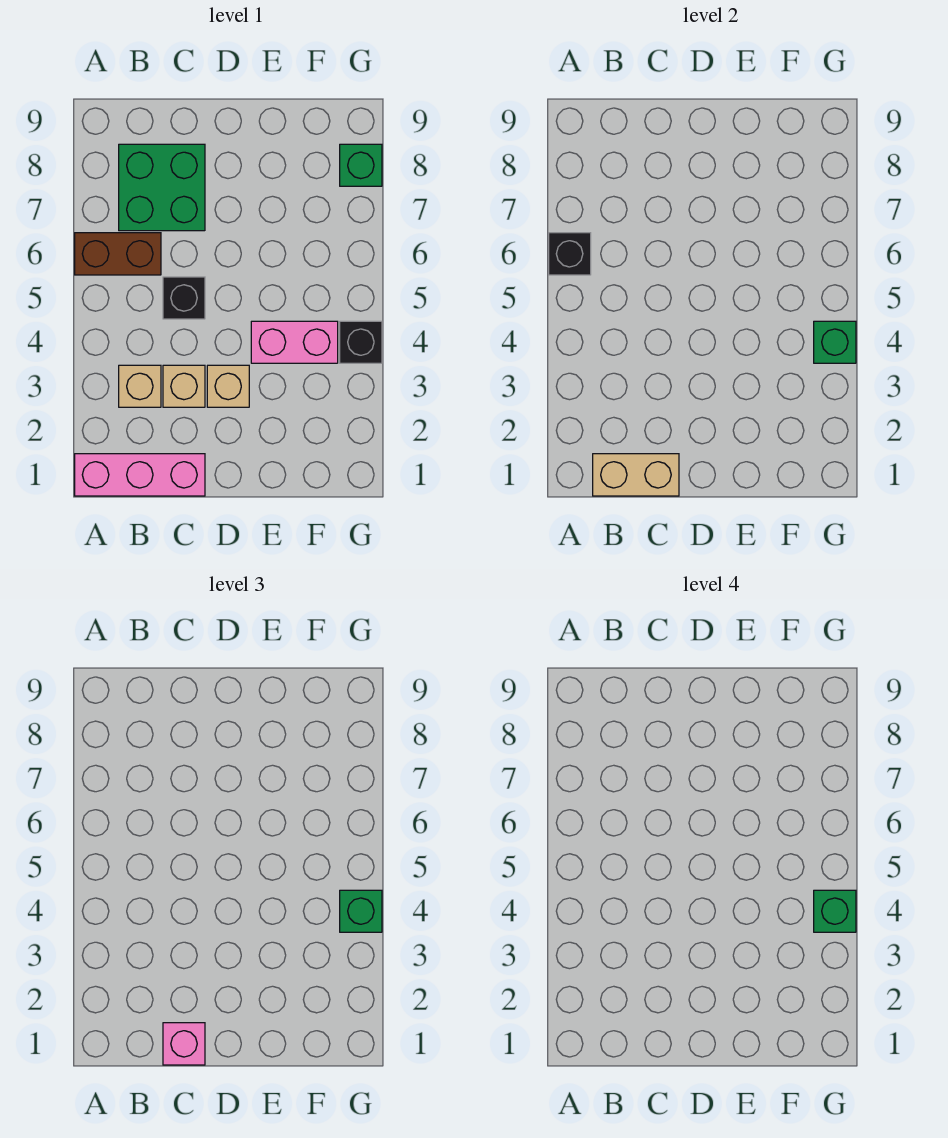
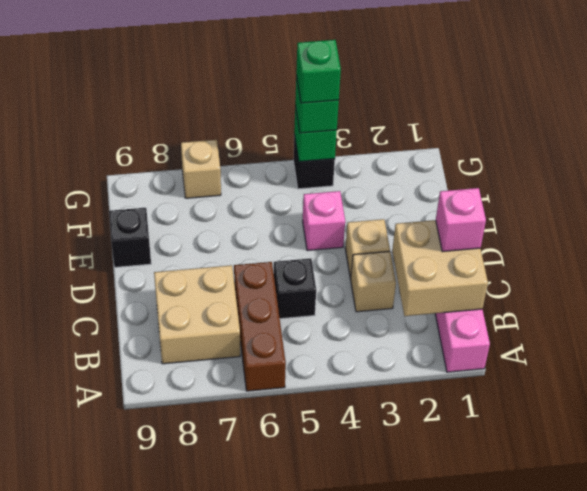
brown brick A6:B6 level 1 -> brown brick A6:C6 level 1
black brick A6 level 2 -> black brick E9 level 1
tan brick B1:C1 level 2 -> tan brick B1:C2 level 2
tan brick B3 level 1 -> tan brick G7 level 1
green brick B7:C8 level 1 -> tan brick B7:C8 level 1
pink brick E4:F4 level 1 -> pink brick E4 level 1
green brick G8 level 1 -> none

